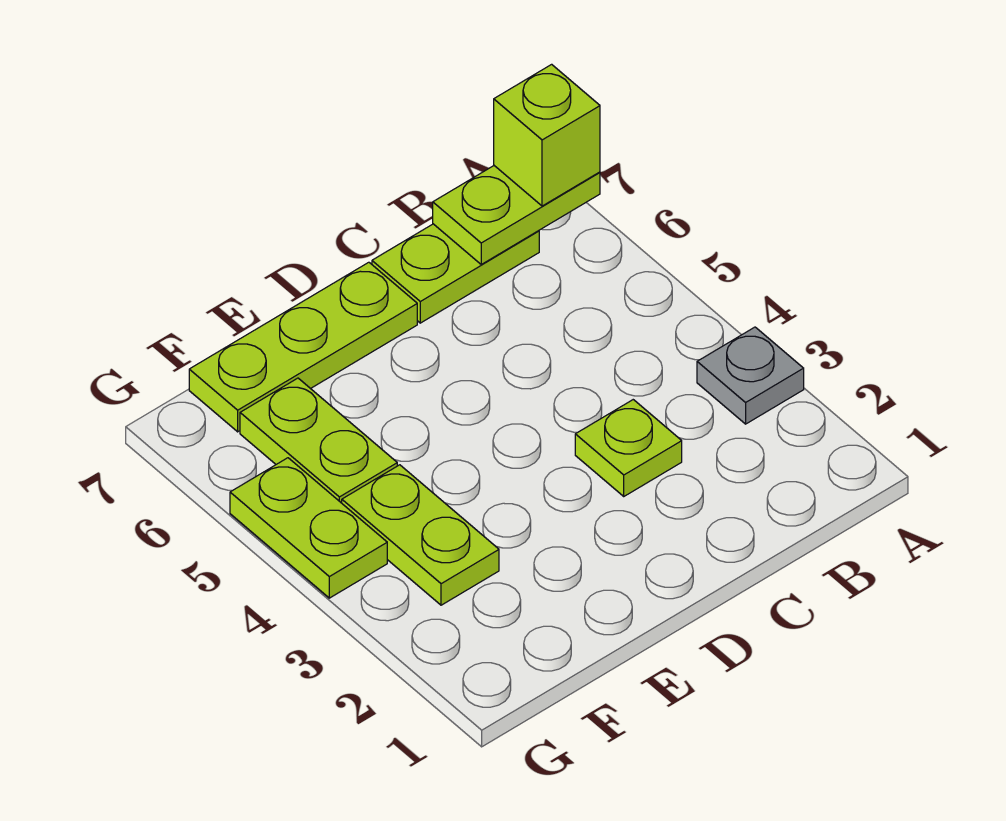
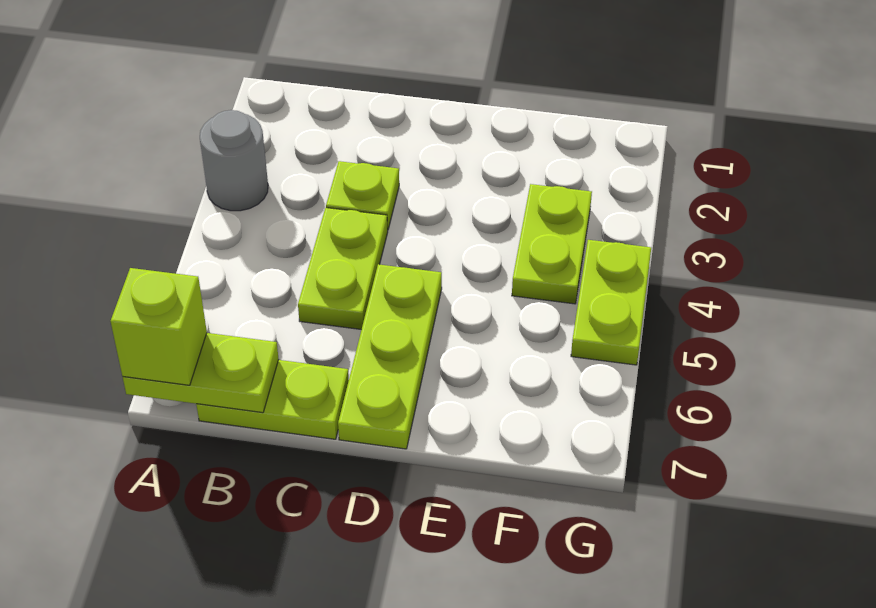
grey plate A3 level 1 -> grey round brick A3 level 1
lime plate D7:F7 level 1 -> lime plate D5:D7 level 1
lime plate F5:F6 level 1 -> lime plate C4:C5 level 1

